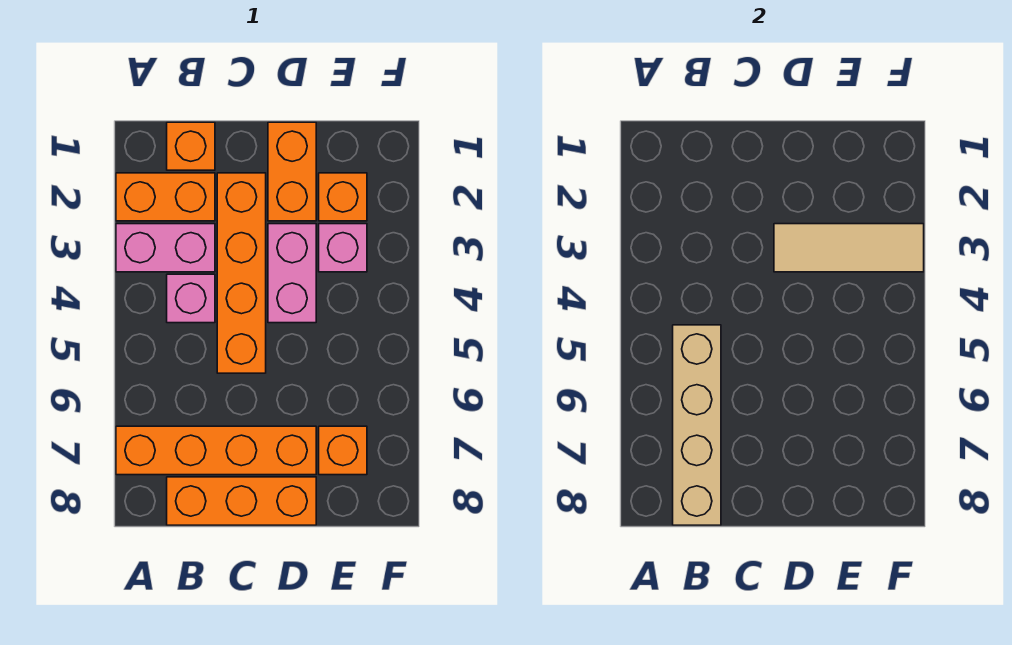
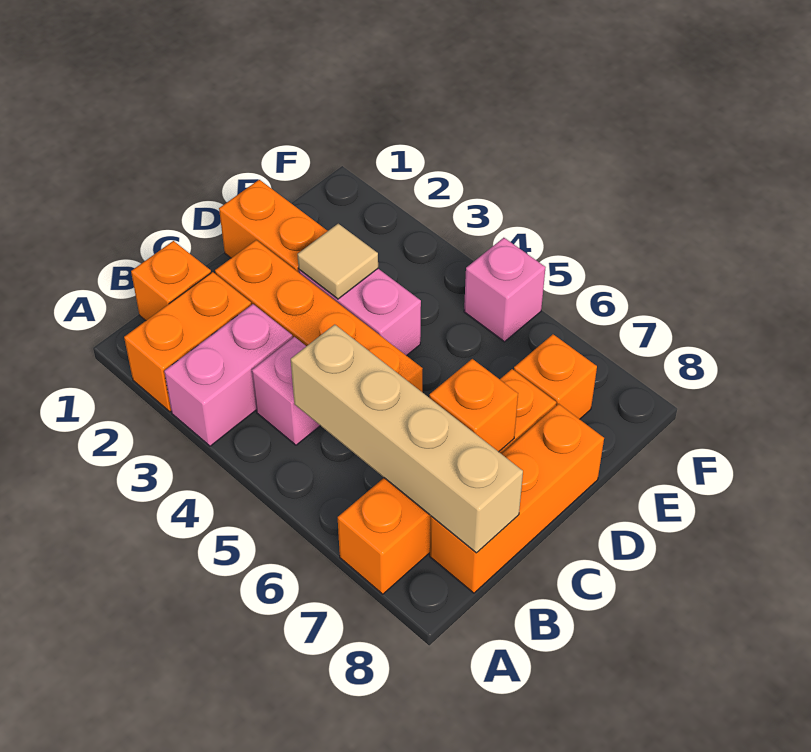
tan tile D3:F3 level 2 -> tan tile D3 level 2
orange brick E2 level 1 -> orange brick C7 level 2
pink brick E3 level 1 -> pink brick F5 level 1

